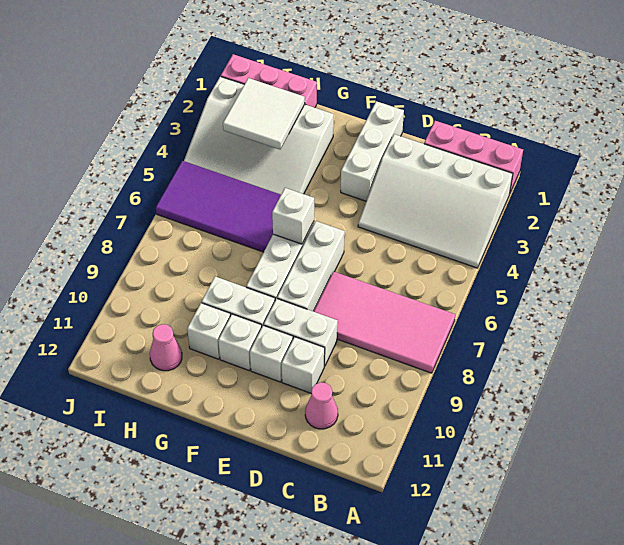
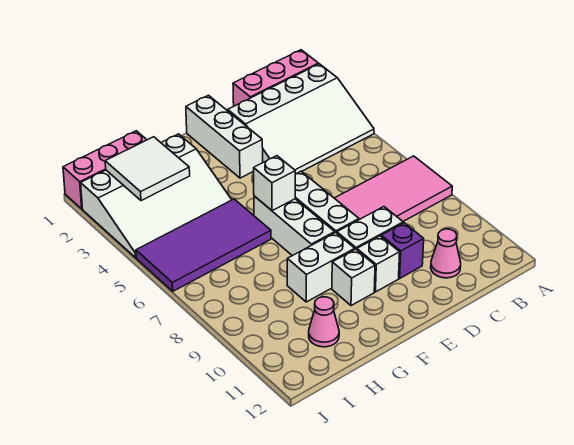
white brick D10 level 1 -> purple brick D10 level 1
white brick G10 level 1 -> none

